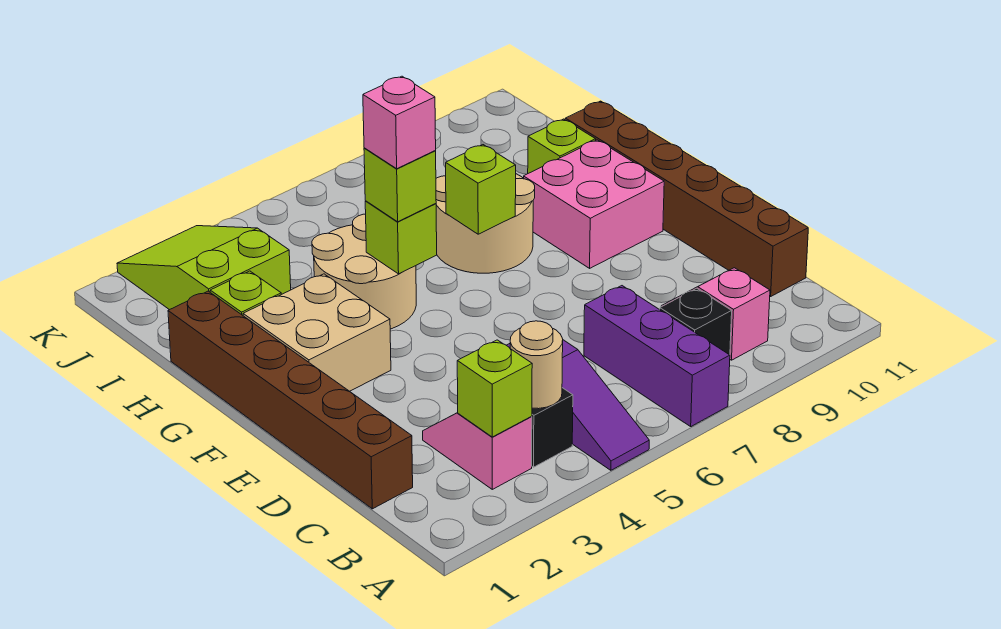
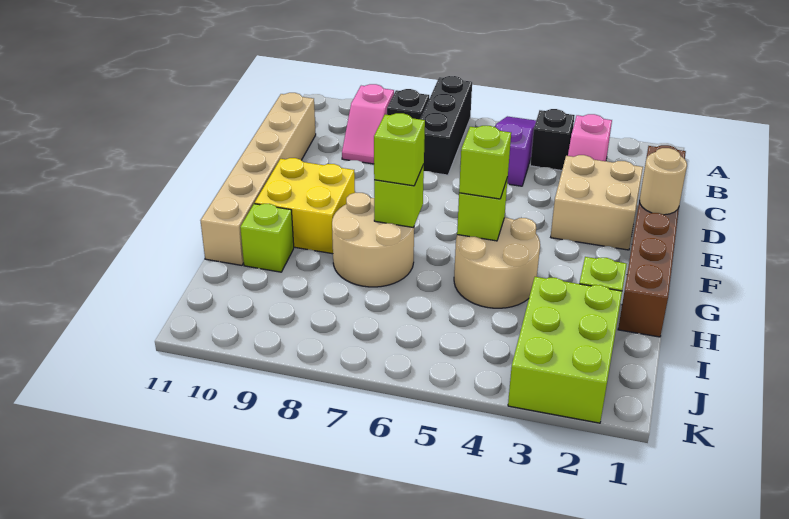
purple brick A7:C7 level 1 -> black brick A7:C7 level 1
lime brick B3 level 2 -> lime brick G7 level 3
tan round brick B4 level 2 -> tan round brick E1 level 2
brown brick C11:H11 level 1 -> tan brick C11:H11 level 1
tan brick F2:G3 level 1 -> tan brick D2:E3 level 1
pink brick F9:G10 level 1 -> yellow brick F9:G10 level 1
pink brick G5 level 4 -> none
lime slope I2:K3 level 1 top I -> lime brick I2:K3 level 1

